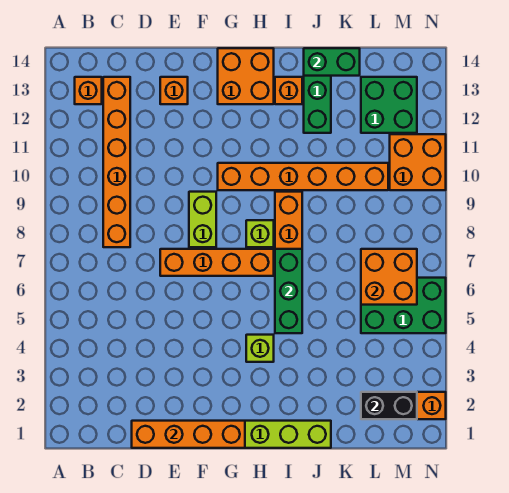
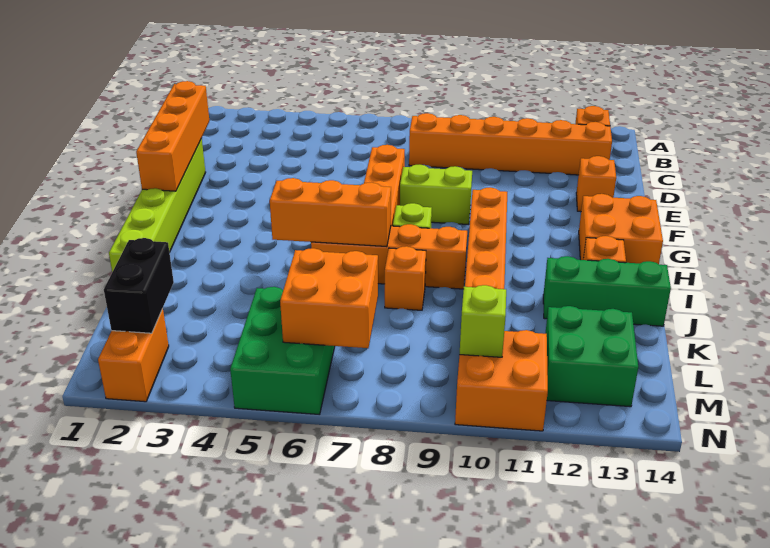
lime brick H4 level 1 -> lime brick M10 level 2
green brick I5:I7 level 2 -> orange brick I5:I7 level 2
none -> orange brick J8 level 1
green brick J14:K14 level 2 -> none

